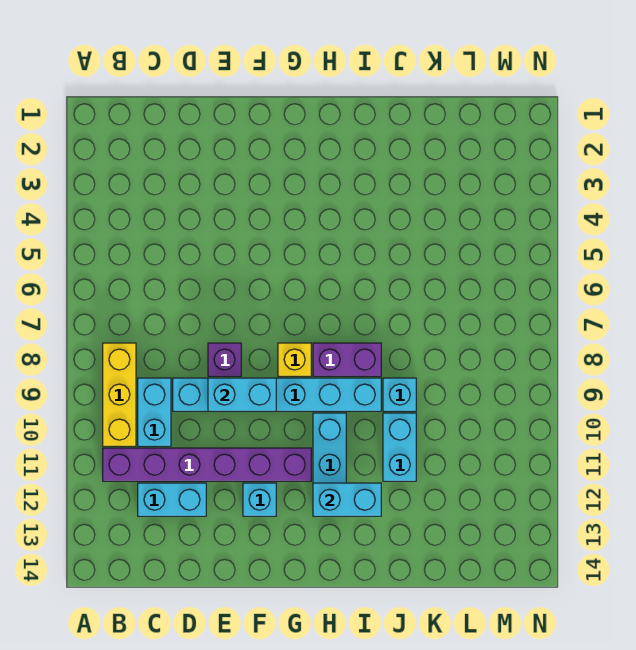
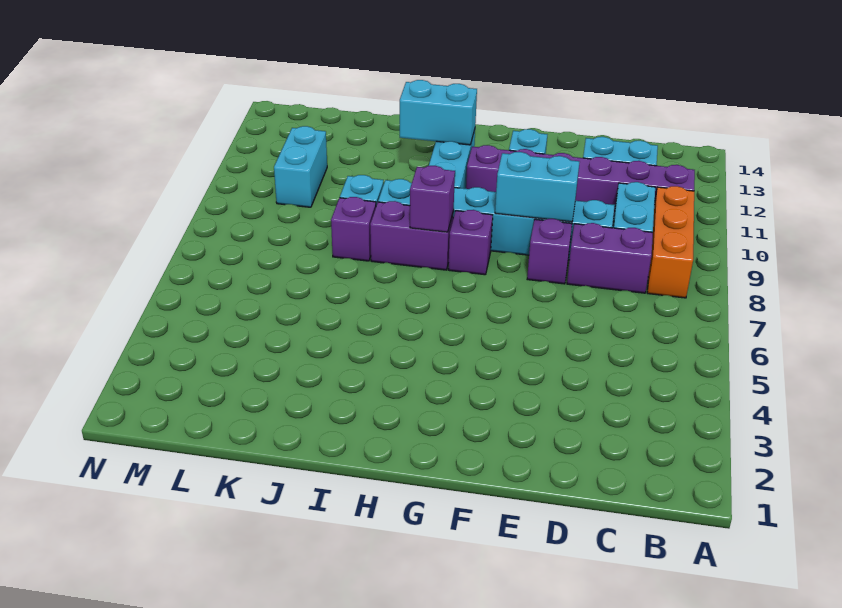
yellow brick B8:B10 level 1 -> orange brick B8:B10 level 1
none -> purple brick C8:D8 level 1
yellow brick G8 level 1 -> purple brick G8 level 1
none -> purple brick H8 level 2
none -> purple brick J8 level 1
cyan brick J10:J11 level 1 -> cyan brick L10:L11 level 1

